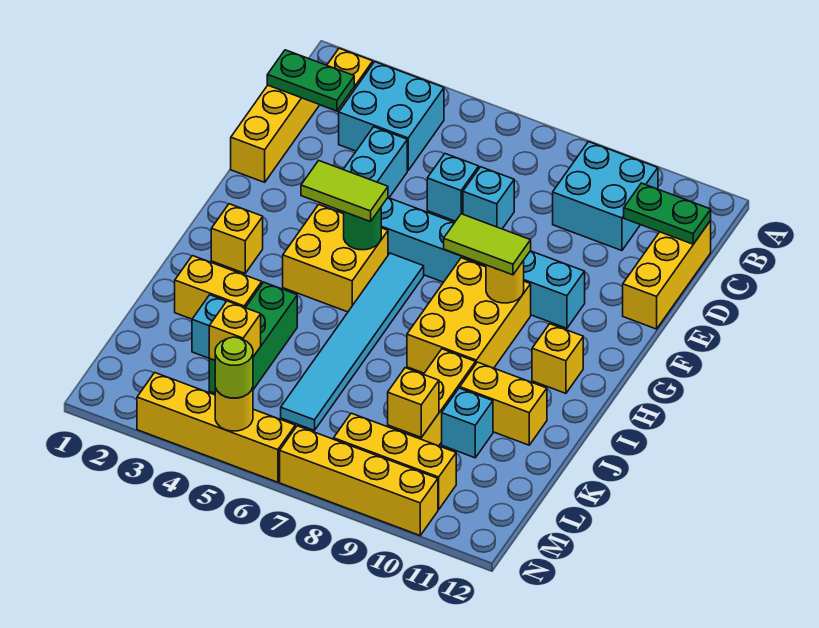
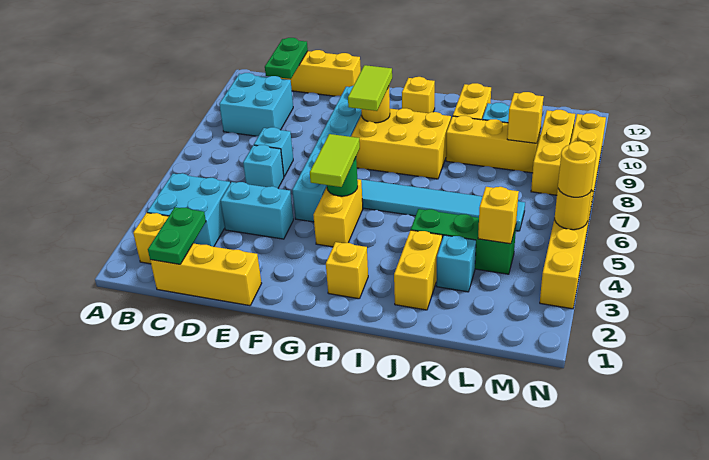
yellow brick G4:H5 level 1 -> yellow brick G4:G5 level 1
lime round brick N5 level 3 -> yellow round brick N5 level 3

